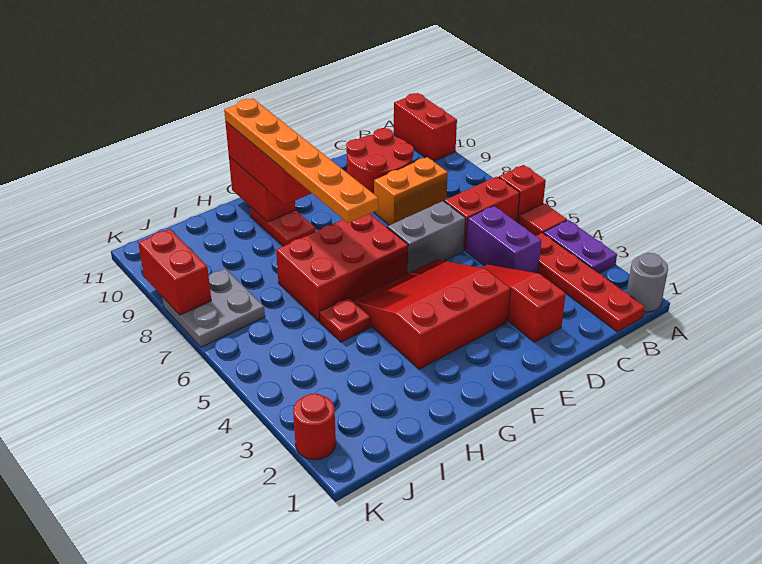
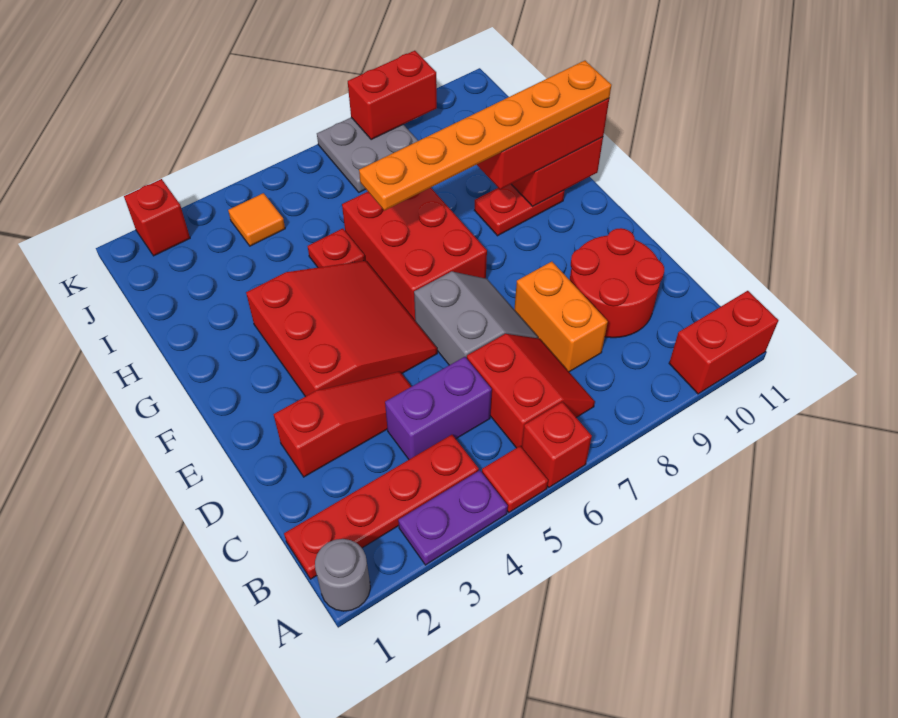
none -> orange tile J4 level 1
red round brick K2 level 1 -> red brick K2 level 1

